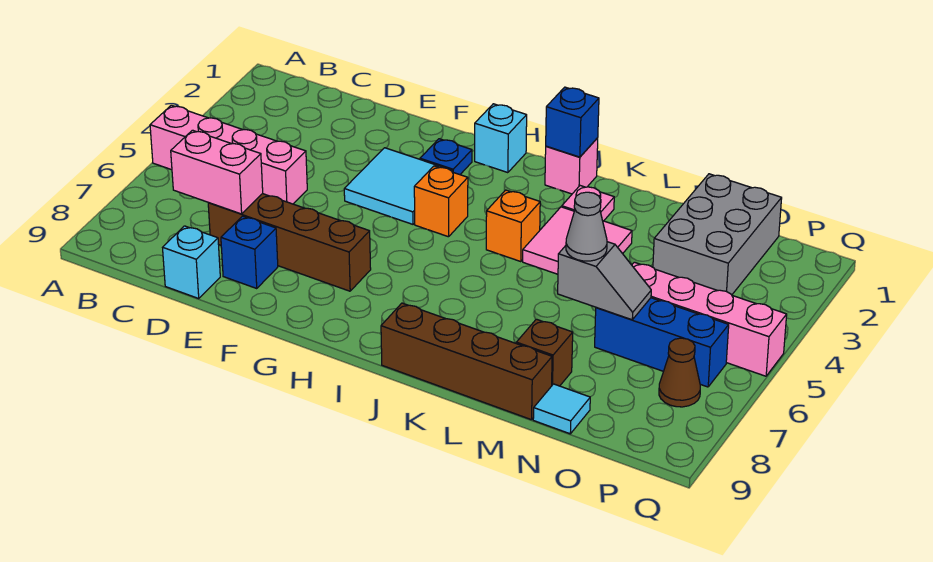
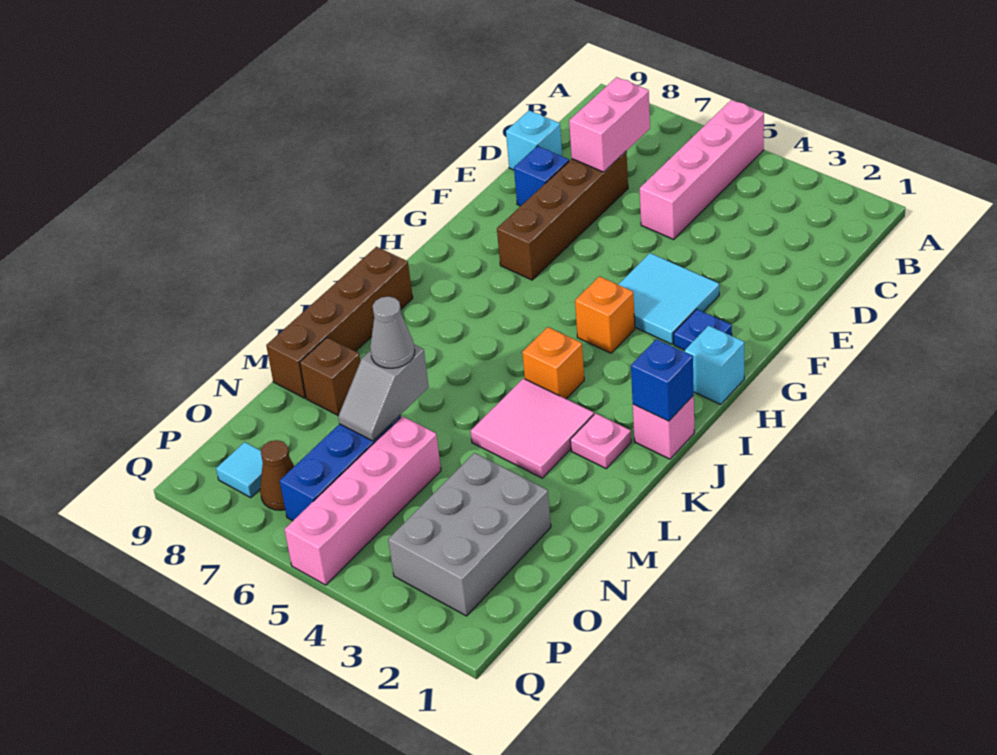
grey brick N1:O3 level 1 -> grey brick N2:P3 level 1
cyan tile N9 level 1 -> cyan tile P8 level 1

